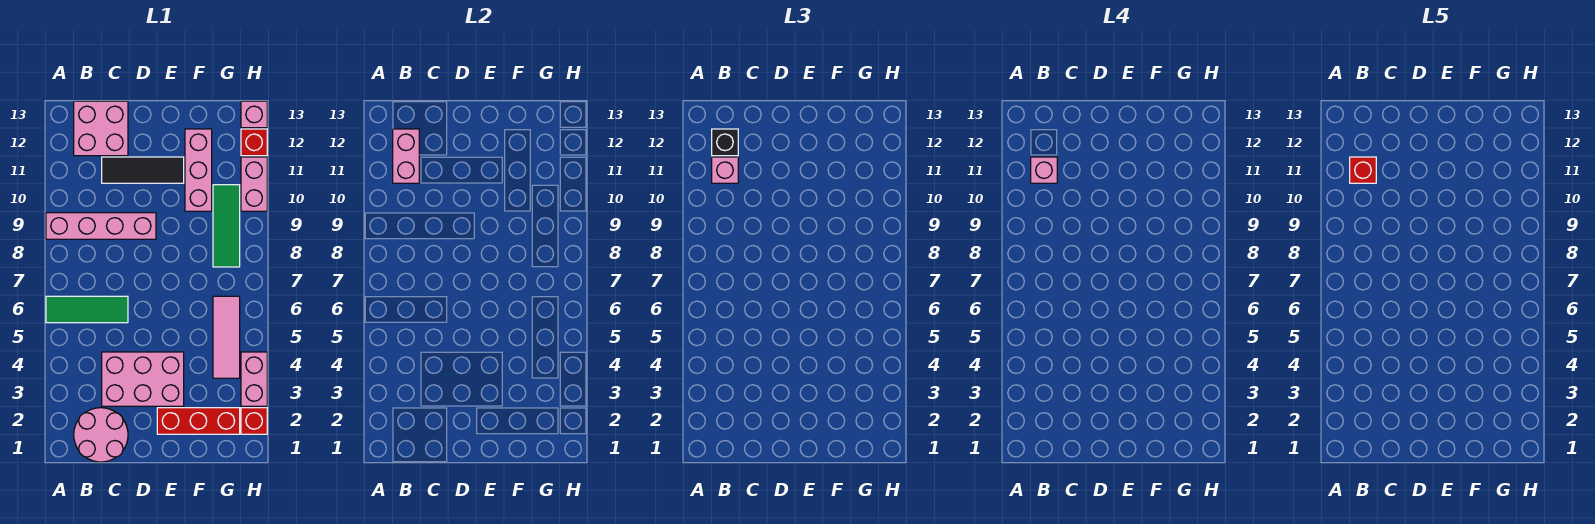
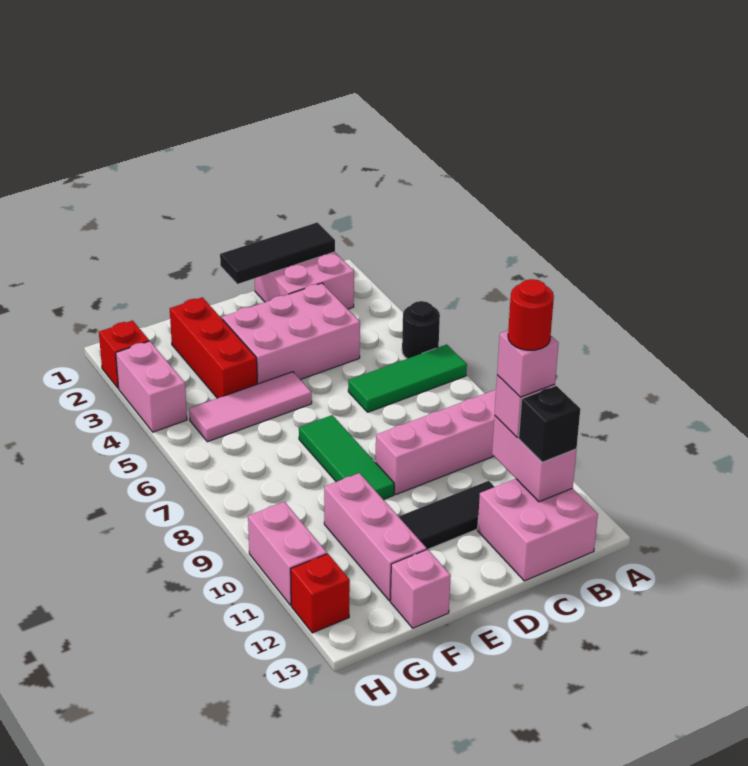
none -> black round brick A5 level 1
pink round brick B1:C2 level 1 -> pink brick B1:C2 level 1
none -> black tile B1:D1 level 2
red brick B11 level 5 -> red round brick B11 level 5
red brick E2:G2 level 1 -> red brick F2:F4 level 1
pink tile G4:G6 level 1 -> pink tile E5:G5 level 1
green tile G8:G10 level 1 -> green tile E7:E9 level 1
pink brick H13 level 1 -> pink brick F13 level 1

